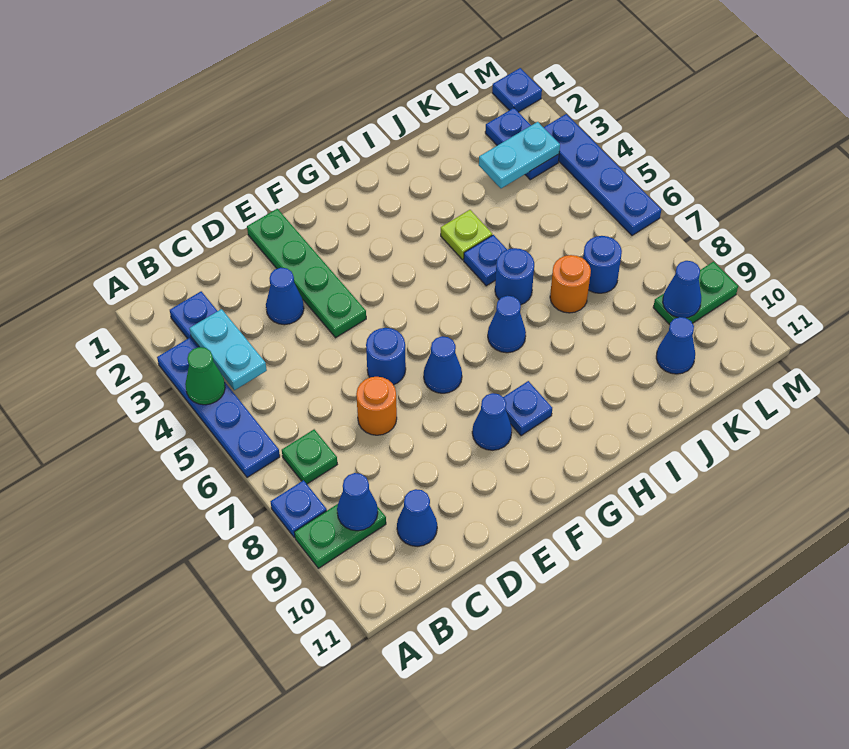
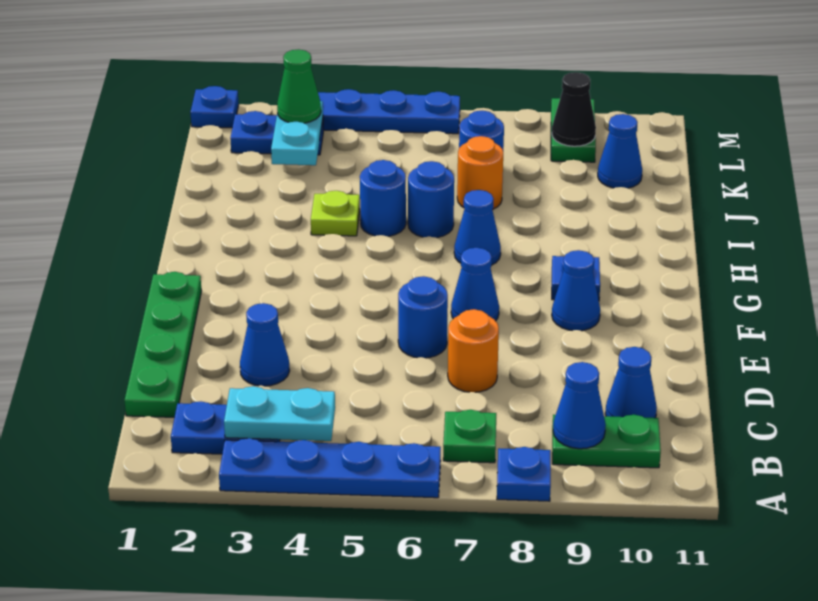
green cone A4 level 2 -> green cone L3 level 3
green plate A9:B9 level 1 -> green plate B9:B10 level 1
green plate E1:E4 level 1 -> green plate C1:F1 level 1
blue plate I5 level 1 -> blue round brick I5 level 1
blue cone L9 level 2 -> black cone L9 level 2

